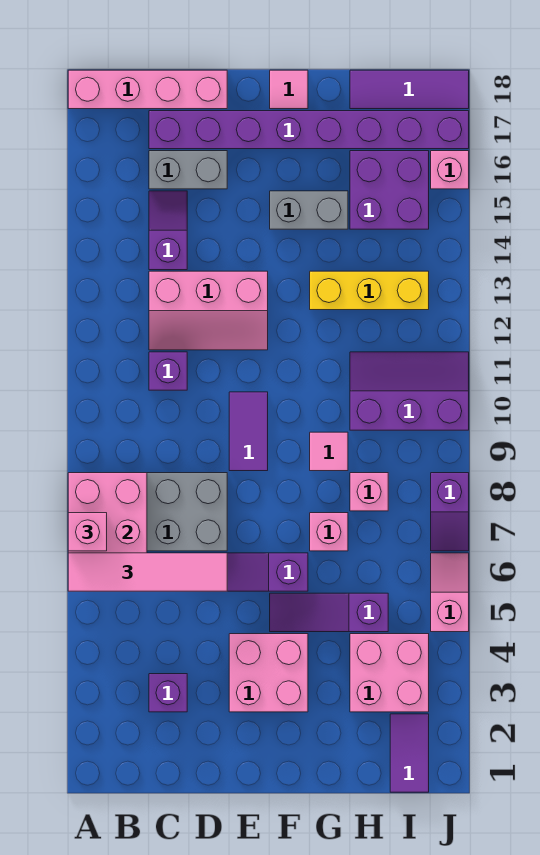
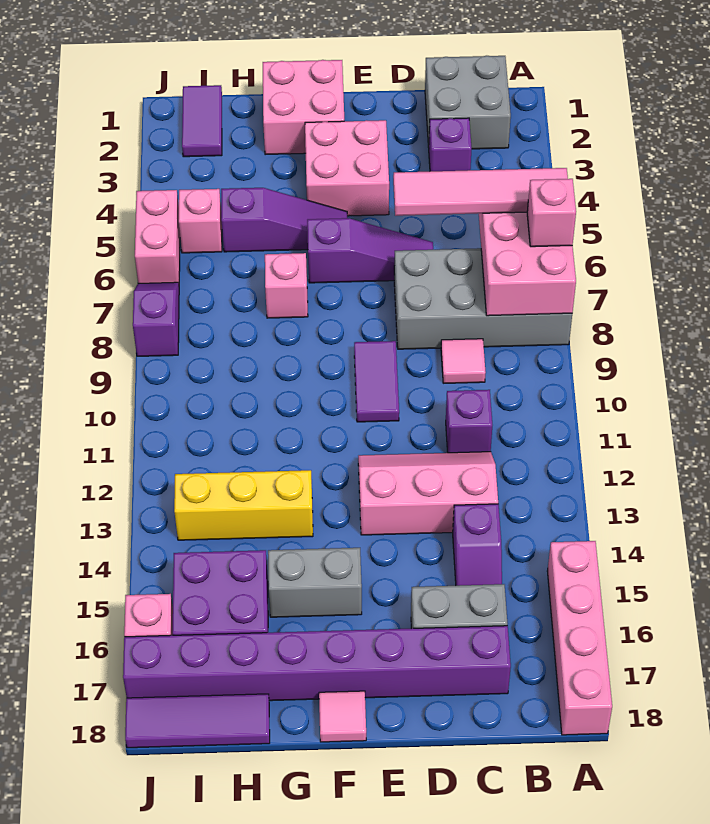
pink brick A18:D18 level 1 -> pink brick A15:A18 level 1
none -> grey brick B1:C2 level 1
pink tile G9 level 1 -> pink tile C9 level 1
pink brick H3:I4 level 1 -> pink brick F1:G2 level 1
pink brick H8 level 1 -> pink brick I5 level 1
purple slope H10:J11 level 1 top 10 -> none
pink slope J5:J6 level 1 top 5 -> pink brick J5:J6 level 1

